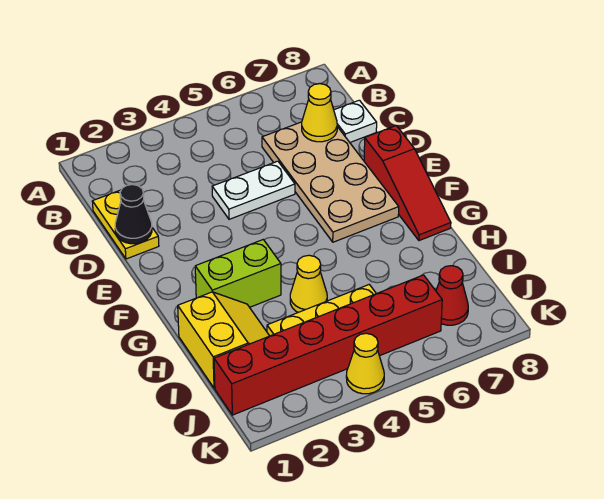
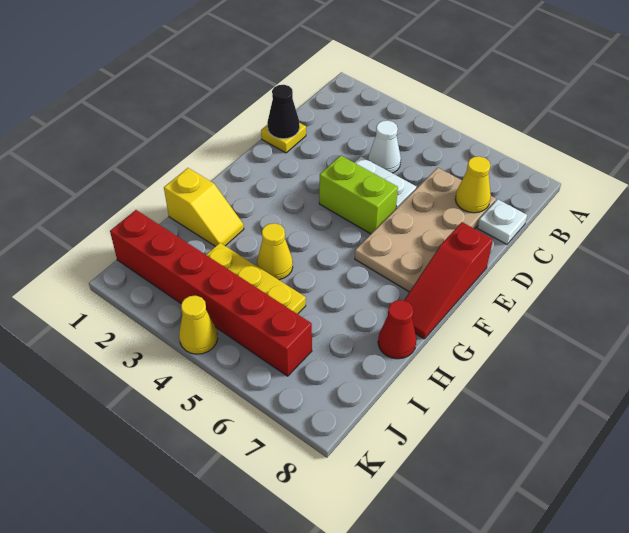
yellow plate C1:D1 level 1 -> yellow plate D1 level 1
none -> white cone C4 level 1
lime brick G2:G3 level 1 -> lime brick E4:E5 level 1
yellow slope H1:I2 level 1 top 1 -> yellow slope H1:H2 level 1 top 1
red cone J7 level 1 -> red cone H8 level 1

